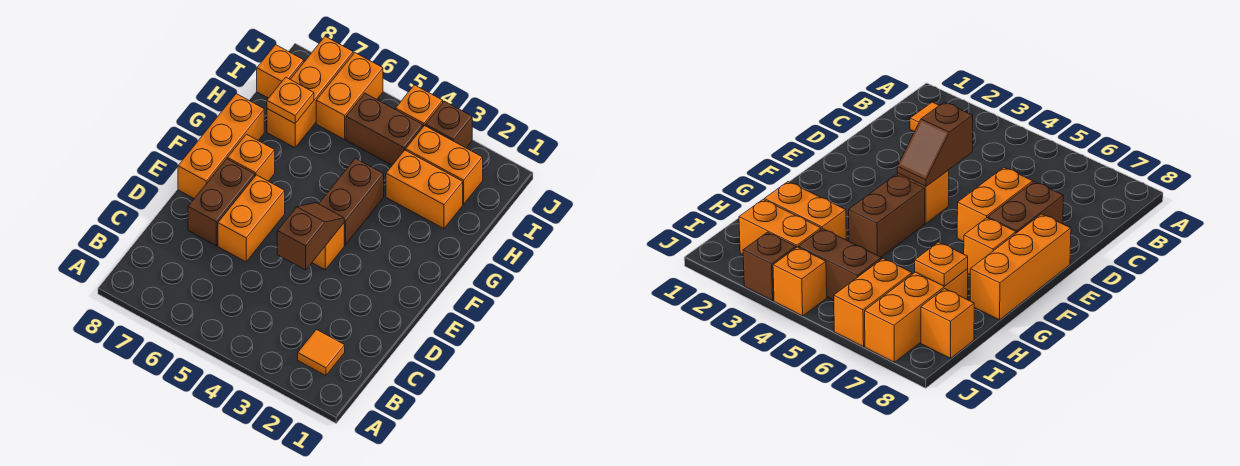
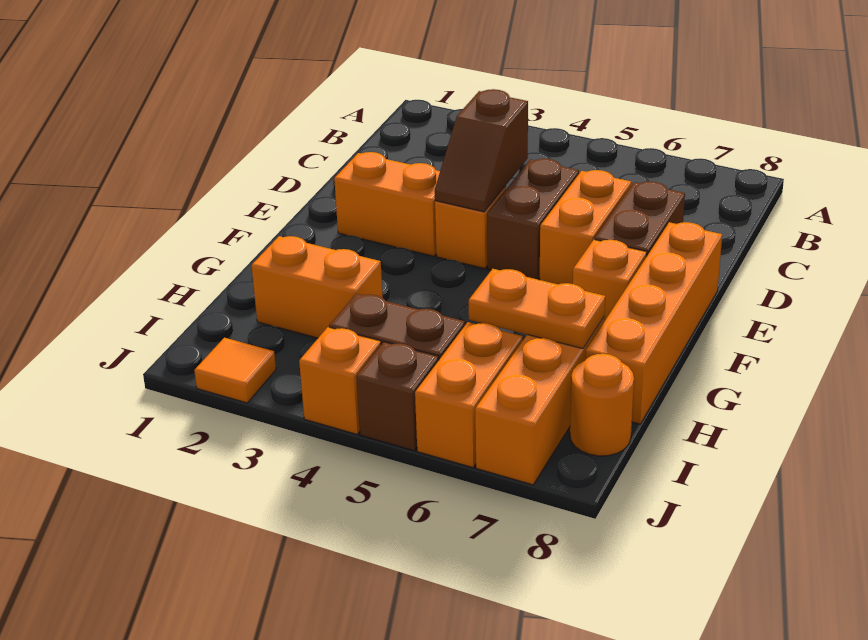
orange tile B2 level 1 -> orange tile J2 level 1
orange brick E8:G8 level 1 -> orange brick E8:H8 level 1
brown brick F4:G4 level 1 -> brown brick D5:E5 level 1
orange plate H7 level 2 -> orange plate H6:H7 level 2
orange brick I2:I3 level 1 -> orange brick E2:E3 level 1
orange brick I8 level 1 -> orange round brick I8 level 1
brown brick J3 level 1 -> brown brick J5 level 1

